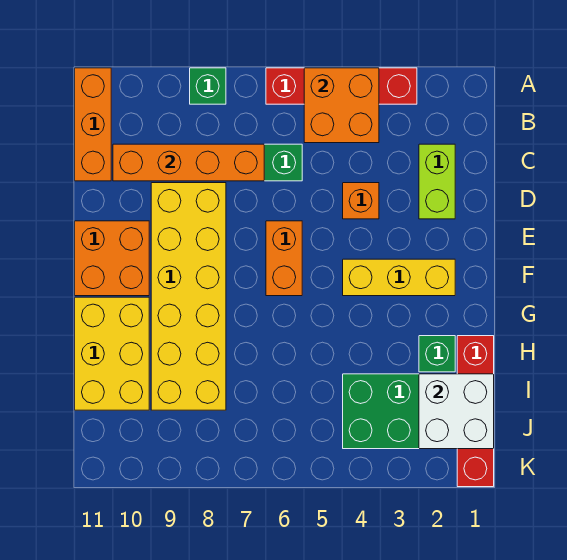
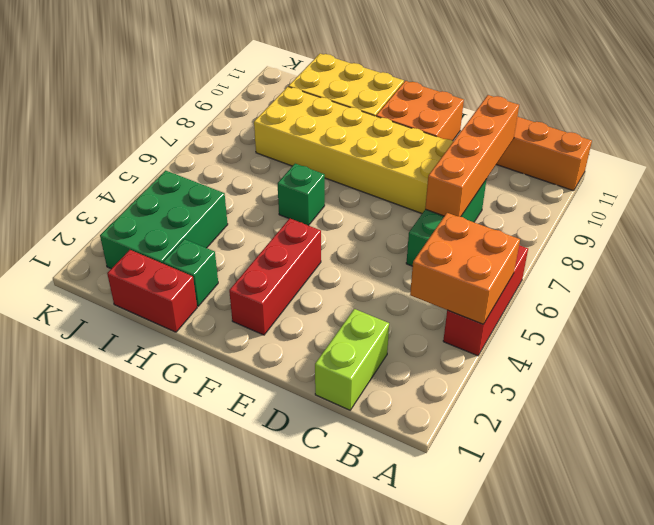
red brick A3:A6 level 1 -> red brick A4:A6 level 1
green brick A8 level 1 -> green brick G6 level 1
lime brick C2:D2 level 1 -> lime brick C1:C2 level 1
orange brick D4 level 1 -> none
orange brick E6:F6 level 1 -> none
yellow brick F2:F4 level 1 -> red brick F2:F4 level 1
red brick H1:K1 level 1 -> red brick H1:I1 level 1
white brick I1:J2 level 2 -> none

